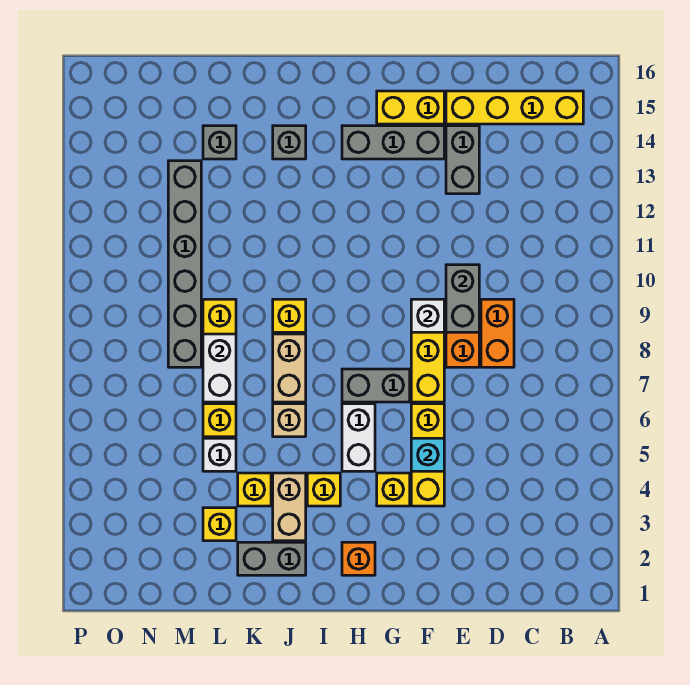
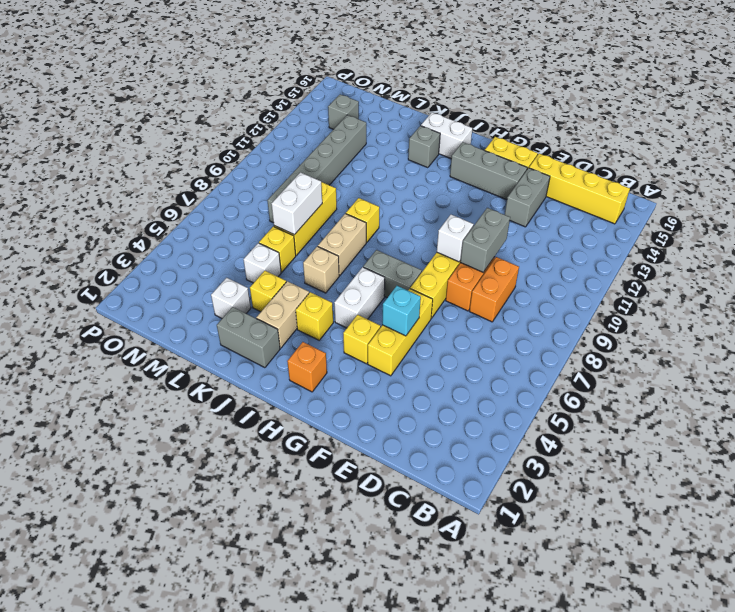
none -> white brick I15:J15 level 1
yellow brick L3 level 1 -> white brick L3 level 1
grey brick L14 level 1 -> grey brick N14 level 1

